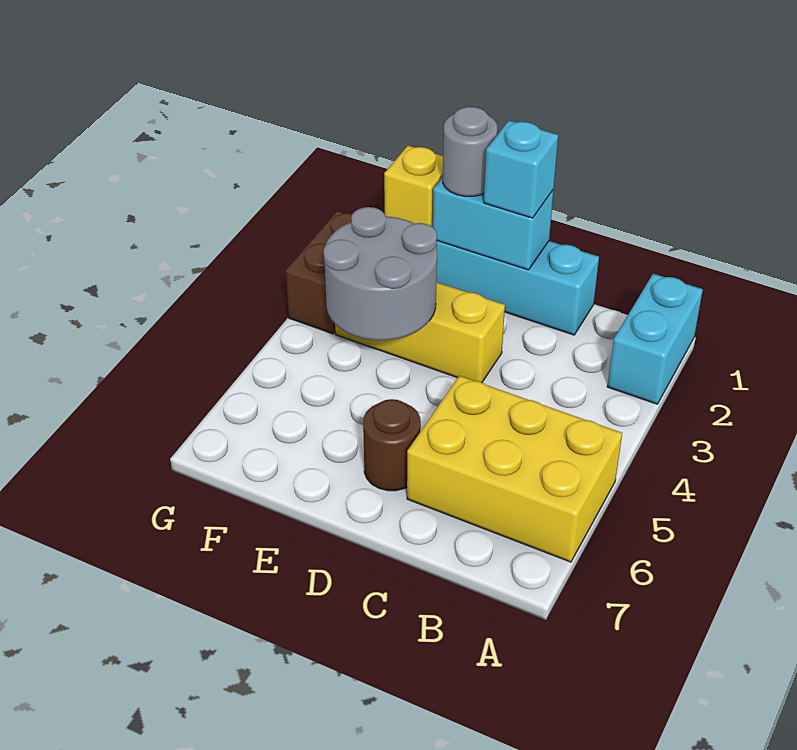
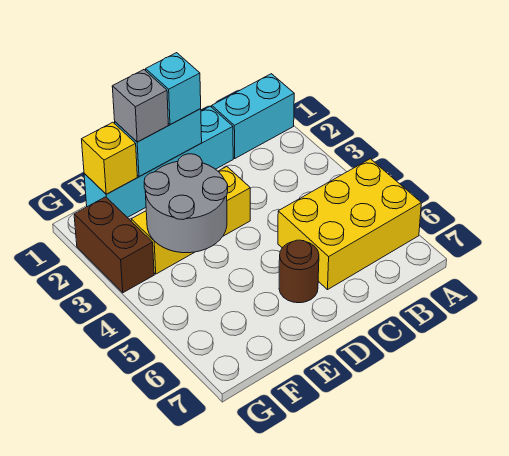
cyan brick A1:A2 level 1 -> cyan brick A1:B1 level 1
grey round brick E1 level 3 -> grey brick E1 level 3

